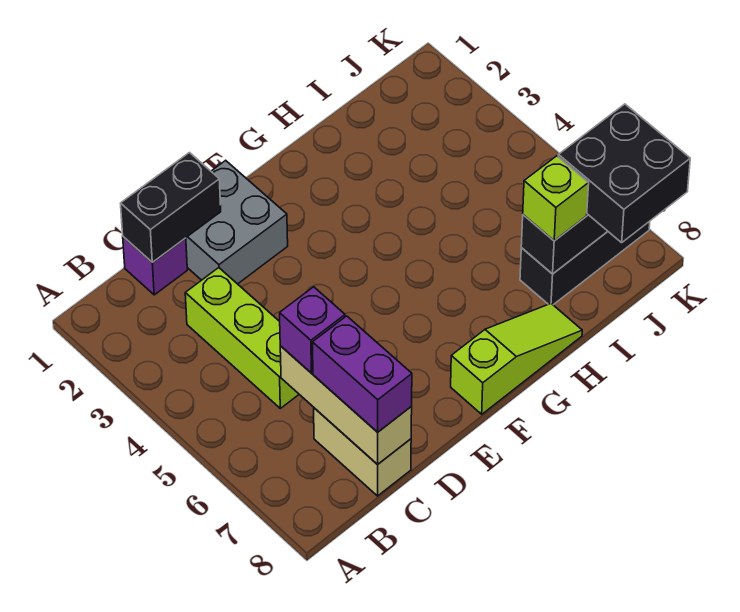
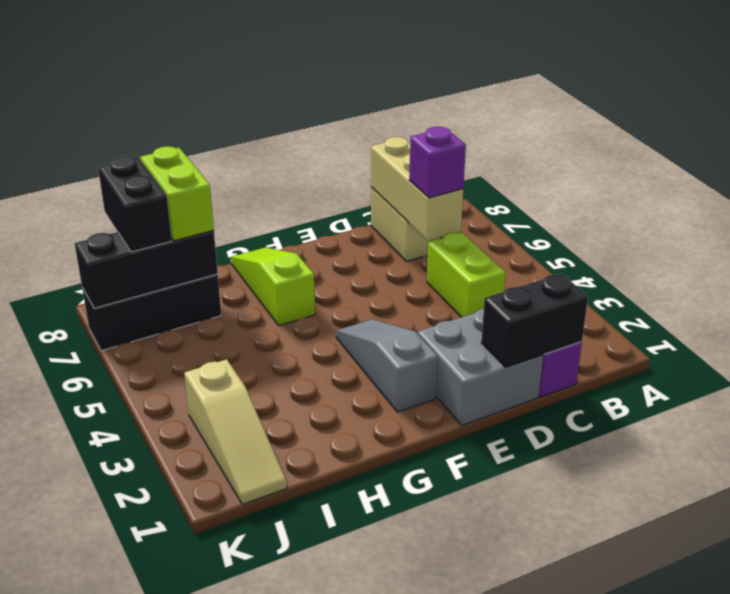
lime brick C3:C5 level 1 -> lime brick C4:C5 level 1
purple brick C7:C8 level 3 -> none
none -> grey slope F2:F4 level 1 top 2
lime slope F8:H8 level 1 top F -> lime slope G6:G8 level 1 top 6
lime brick I7 level 3 -> lime brick I7:I8 level 3
none -> tan slope J1:J3 level 1 top 3
black brick J7:K8 level 3 -> black brick J7:J8 level 3

